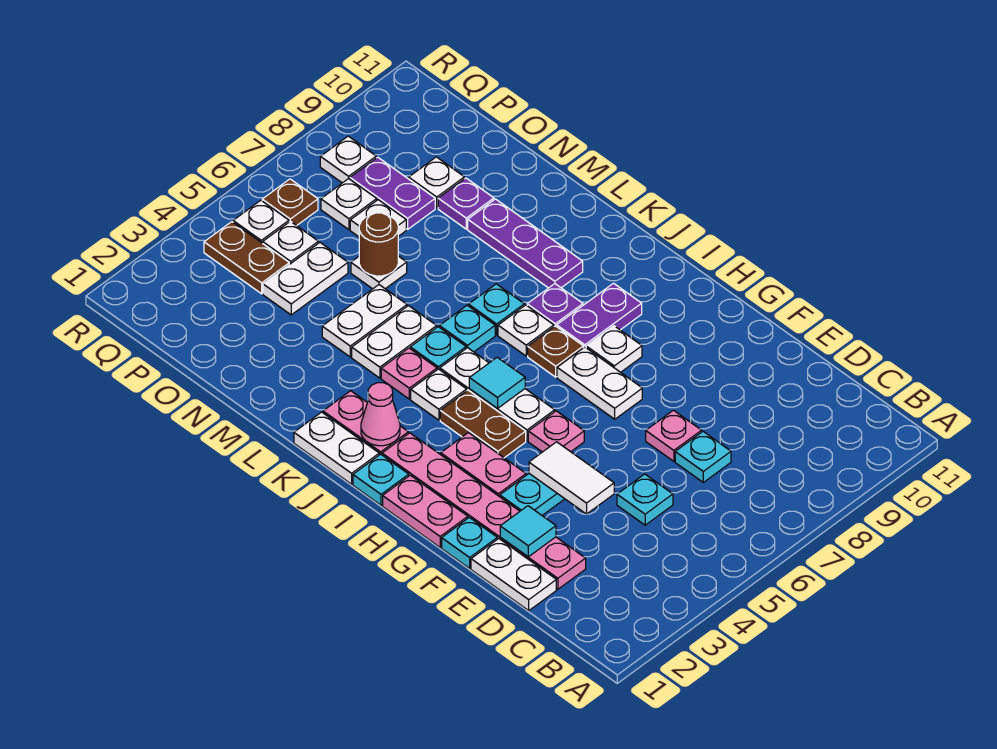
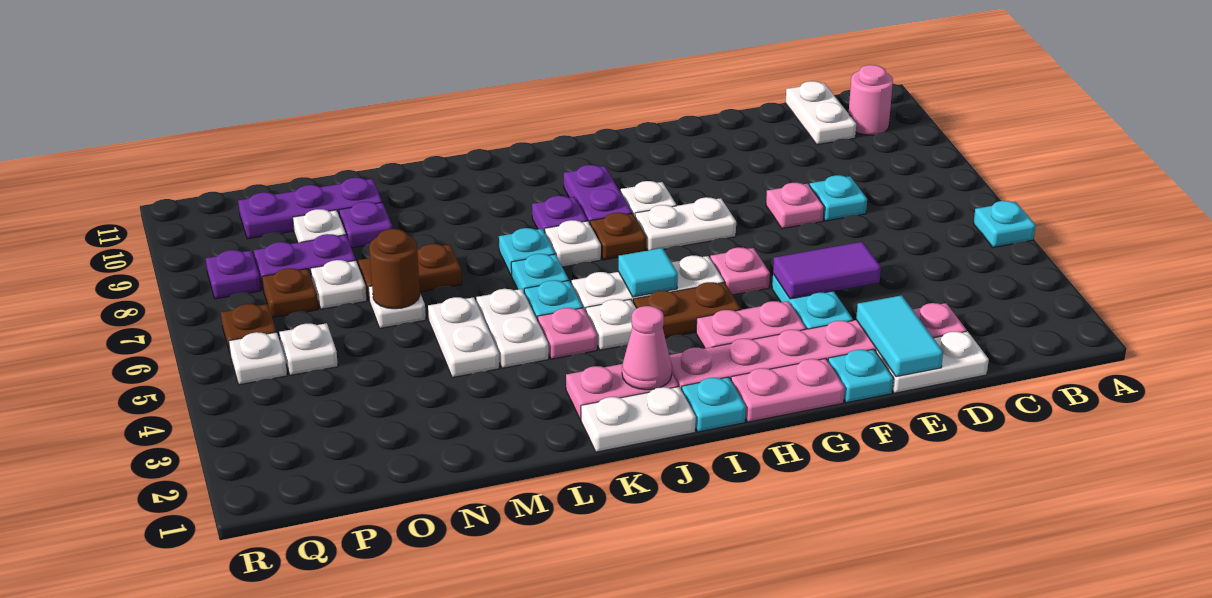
none -> pink round brick B10 level 1
cyan plate D5 level 1 -> cyan plate A5 level 1
cyan tile E2 level 2 -> cyan tile E1:E2 level 2
white tile E4:F4 level 2 -> purple tile E4:F4 level 2
purple plate K9:M9 level 1 -> purple plate N10:P10 level 1
white plate O4:O5 level 1 -> white plate C10:C11 level 1
brown plate P4:Q4 level 1 -> brown plate M7:N7 level 1
white plate P7 level 1 -> brown plate P7 level 1
white plate Q8 level 1 -> purple plate Q8 level 1

